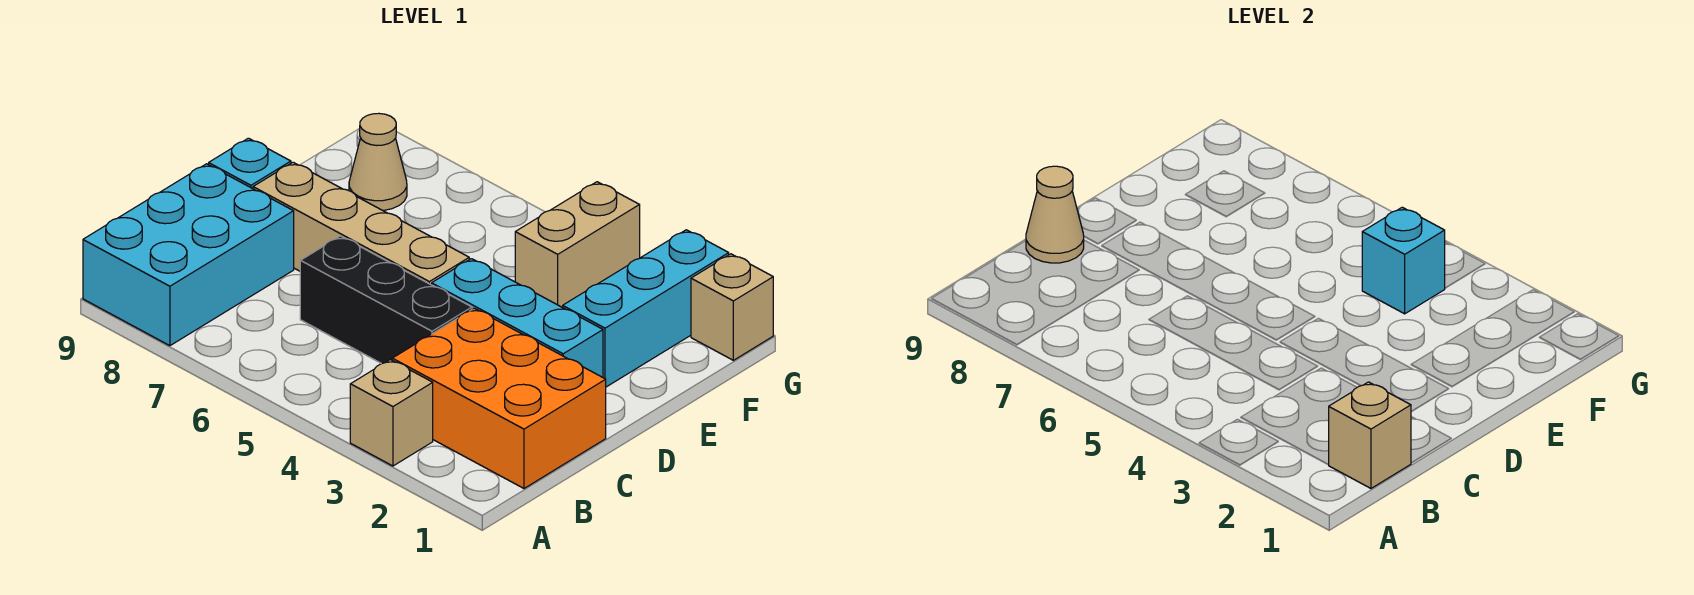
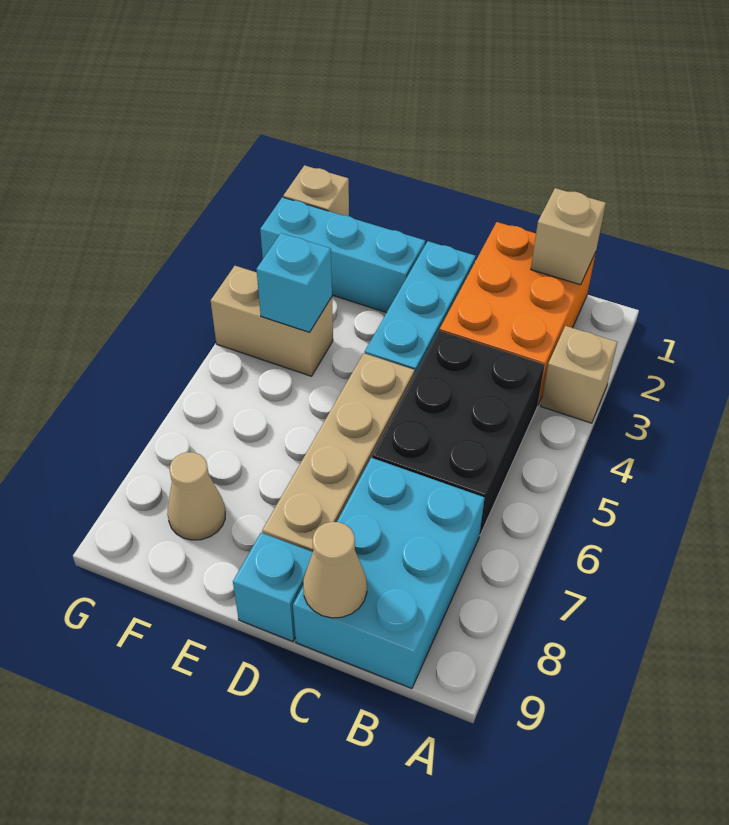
cyan brick A8:C9 level 1 -> cyan brick B7:C9 level 1
black brick C4:C6 level 1 -> black brick B4:C6 level 1

